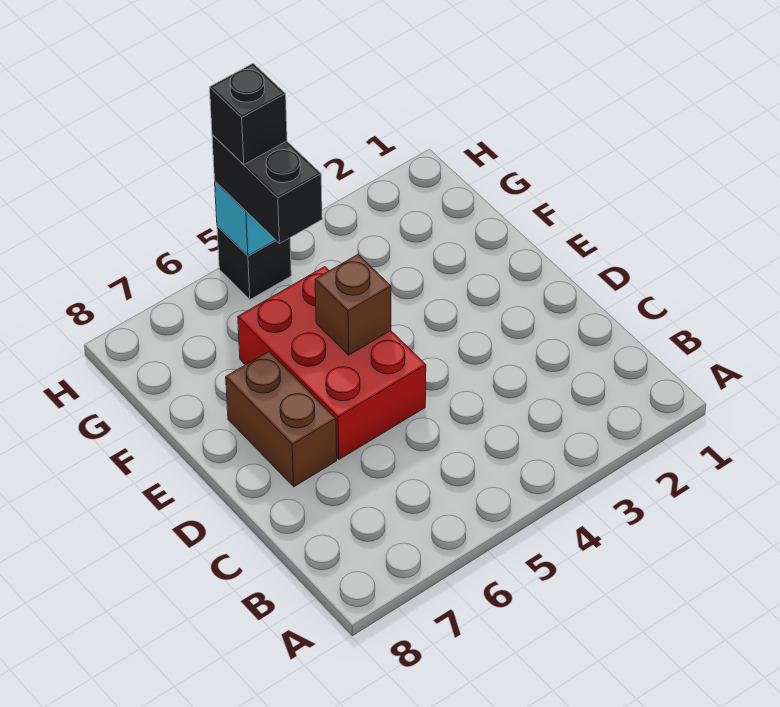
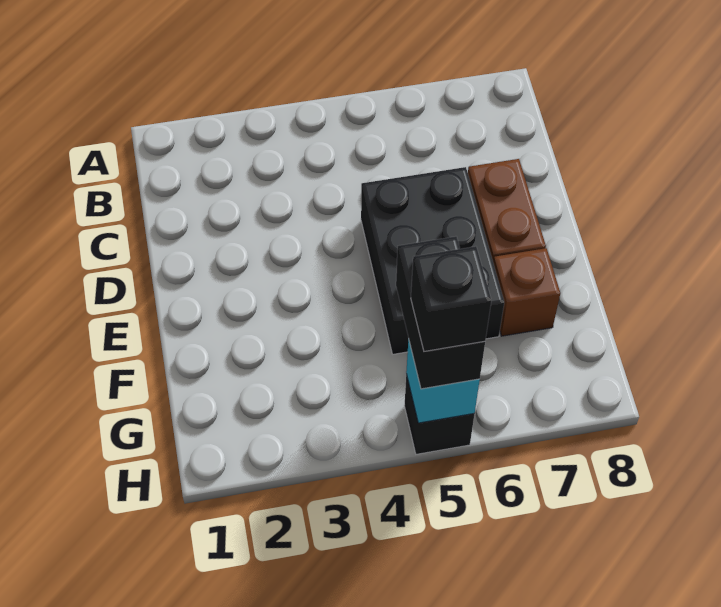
red brick D5:F6 level 1 -> black brick D5:F6 level 1
brown brick E5 level 2 -> brown brick F7 level 1

